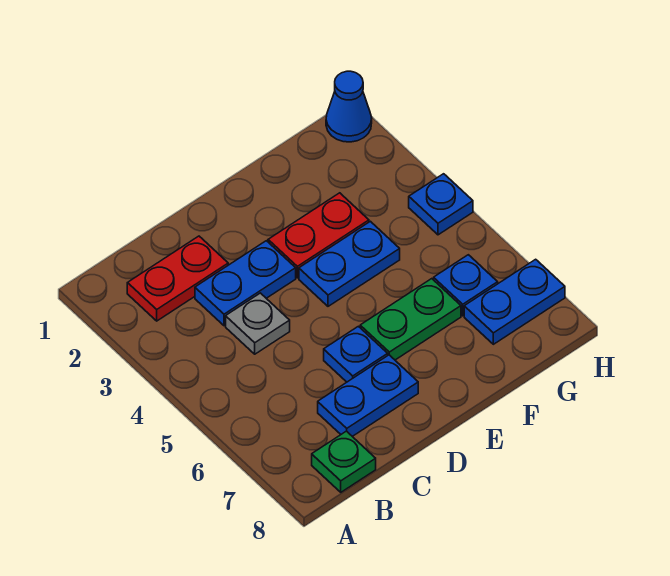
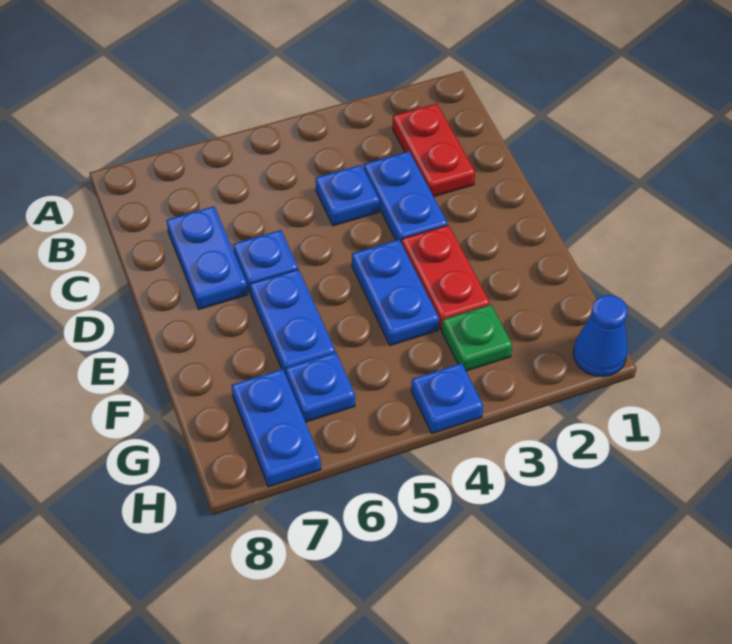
green plate B8 level 1 -> green plate G3 level 1
grey plate C4 level 1 -> blue plate C4 level 1
green plate E6:F6 level 1 -> blue plate E6:F6 level 1

